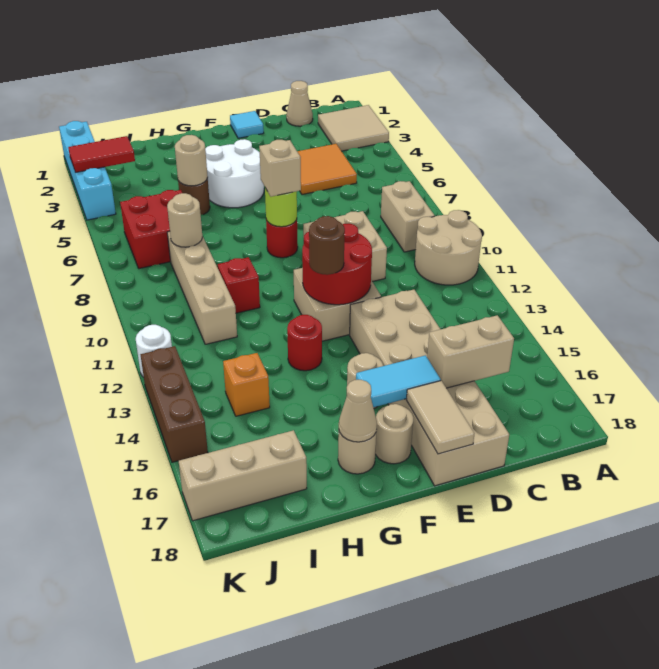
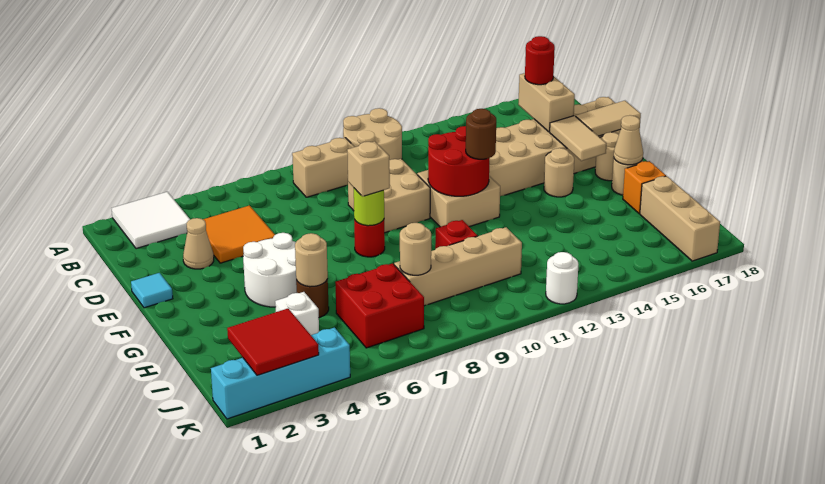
tan tile A2:B3 level 1 -> white tile A2:B3 level 1
tan cone C1 level 1 -> tan cone D3 level 1
cyan tile E16:F16 level 2 -> tan tile E16:F16 level 2
red round brick G13 level 1 -> red round brick C16 level 3
none -> white brick I4 level 1
orange brick I14 level 1 -> orange brick H17 level 1
red tile J3:K3 level 2 -> red tile J2:K3 level 2
brown brick K13:K15 level 1 -> none

